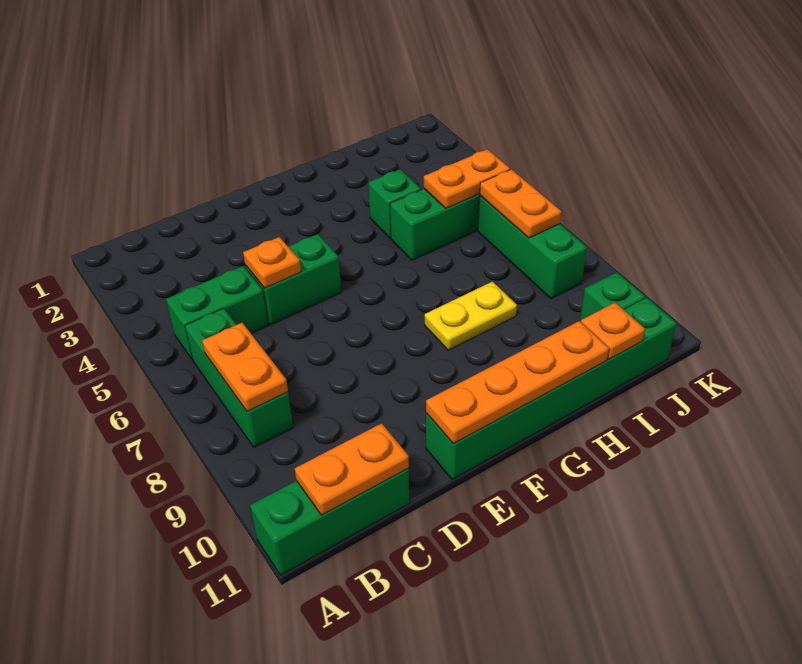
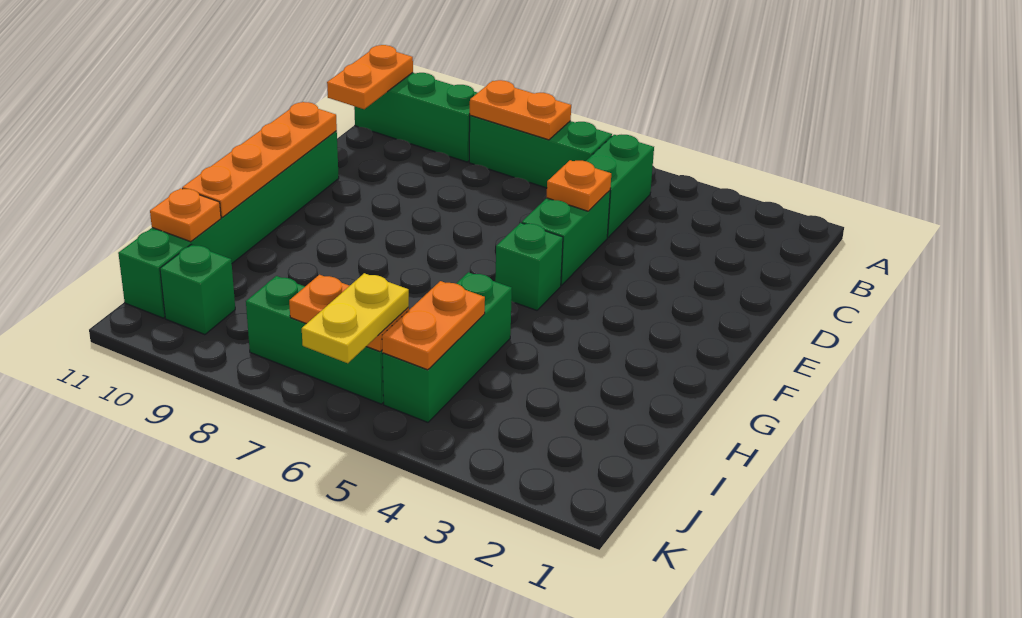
green brick A11:C11 level 1 -> green brick B9:B11 level 1
yellow plate G8:H8 level 1 -> yellow plate J6:K6 level 3
green brick H4 level 1 -> green brick F5 level 1

